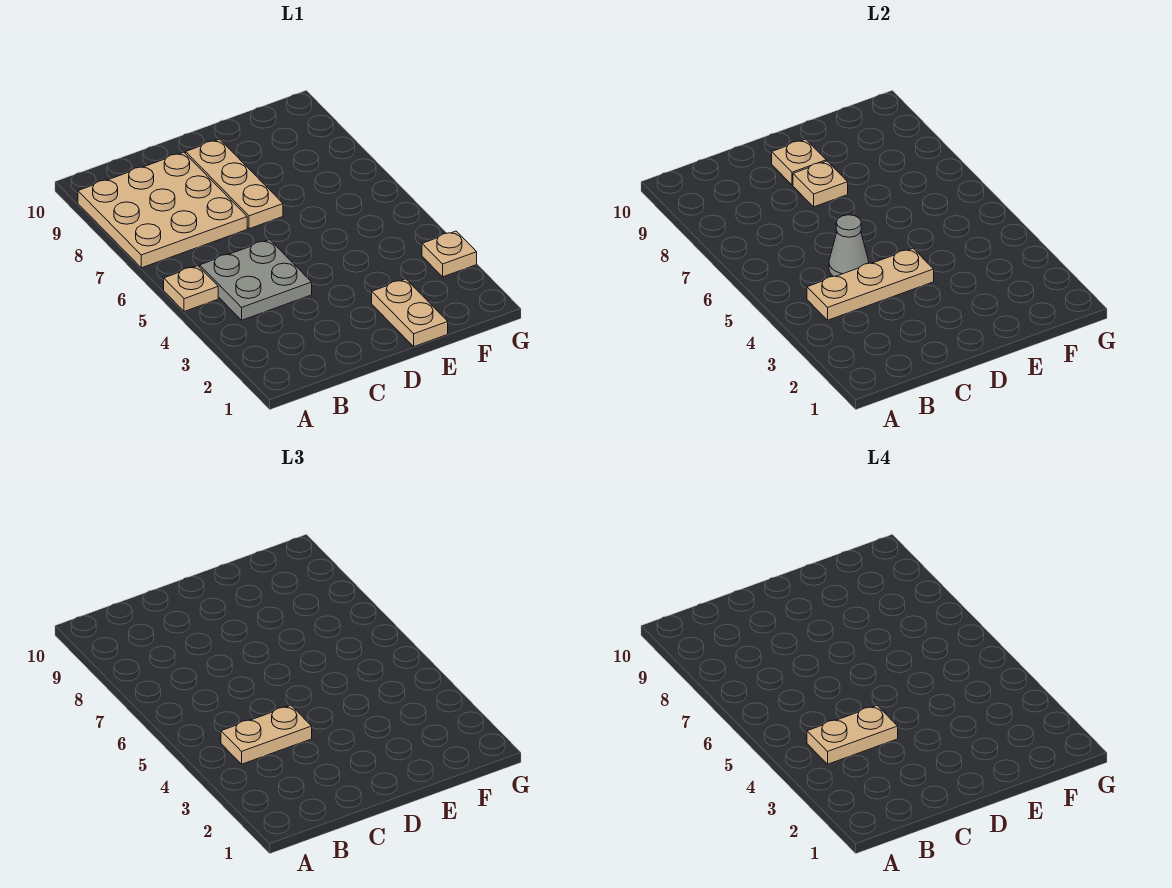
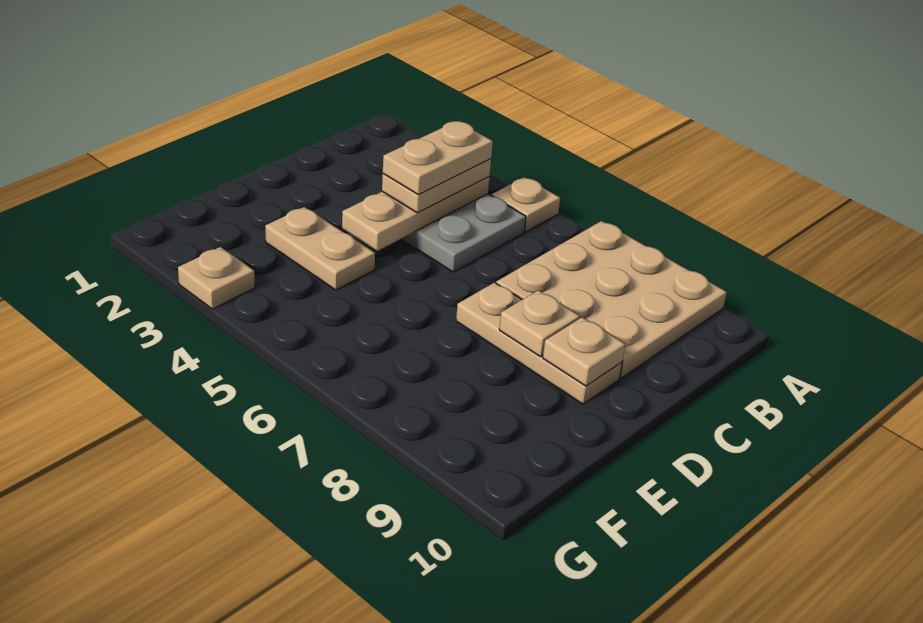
grey cone C5 level 2 -> none
tan plate E1:E2 level 1 -> tan plate E3:E4 level 1

